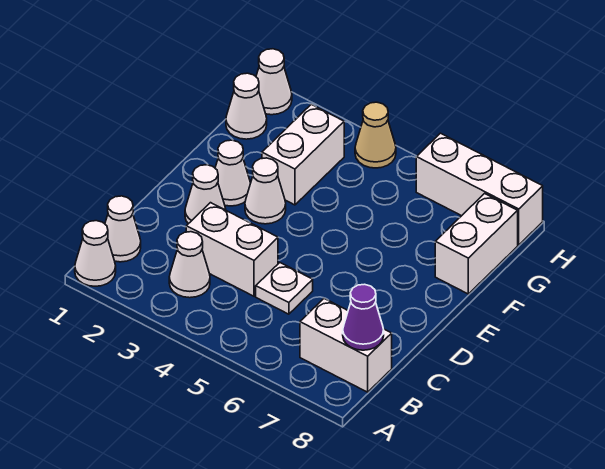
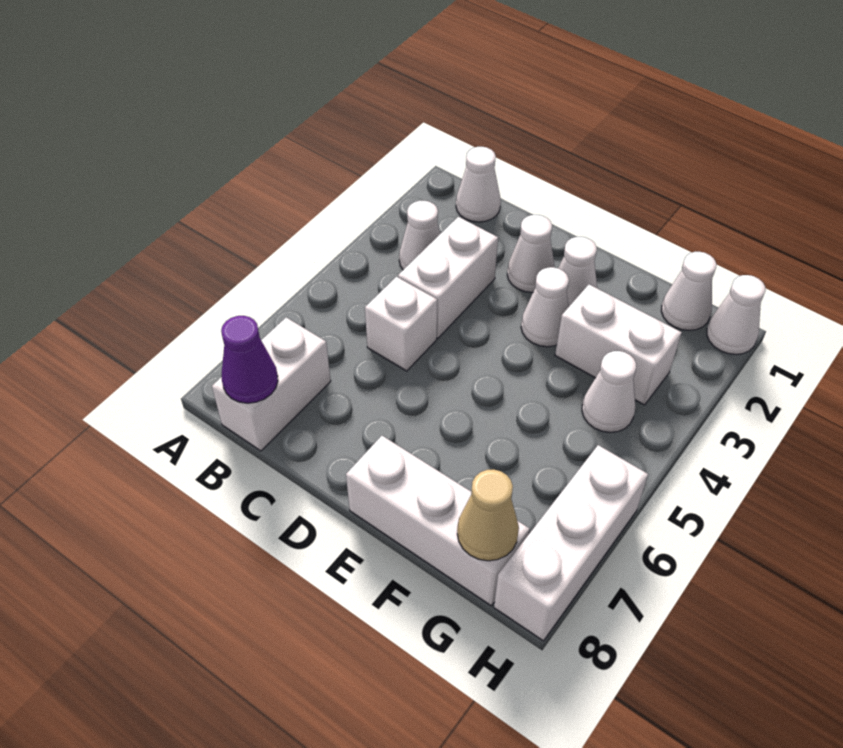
white cone A1 level 1 -> white cone G4 level 1
white plate C5 level 1 -> white brick C5 level 1
white brick F8:G8 level 1 -> white brick E8:G8 level 1
tan cone H4 level 1 -> tan cone G8 level 2

